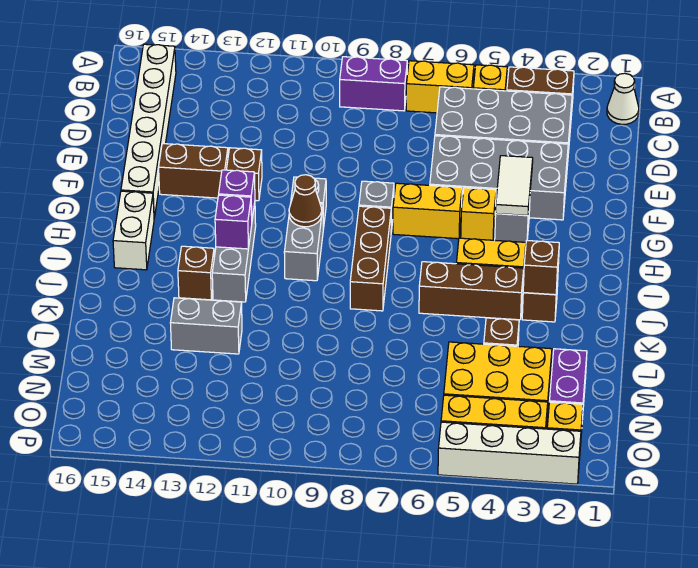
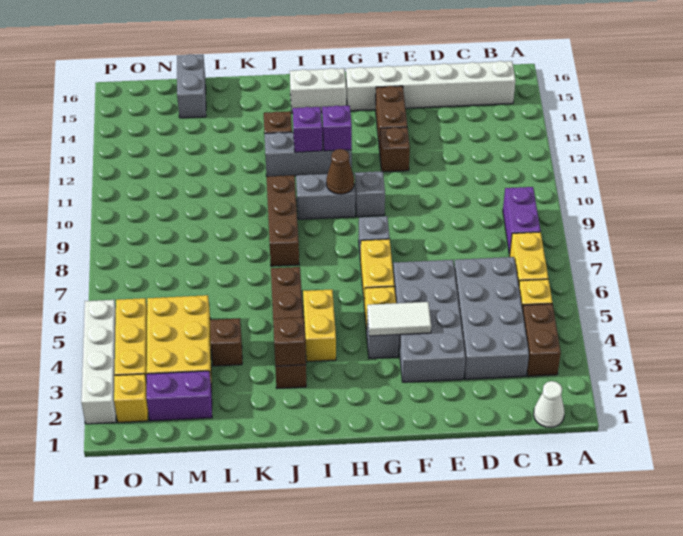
brown brick H8:J8 level 1 -> brown brick J8:J10 level 1
grey brick L12:L13 level 1 -> grey brick M15:M16 level 1

